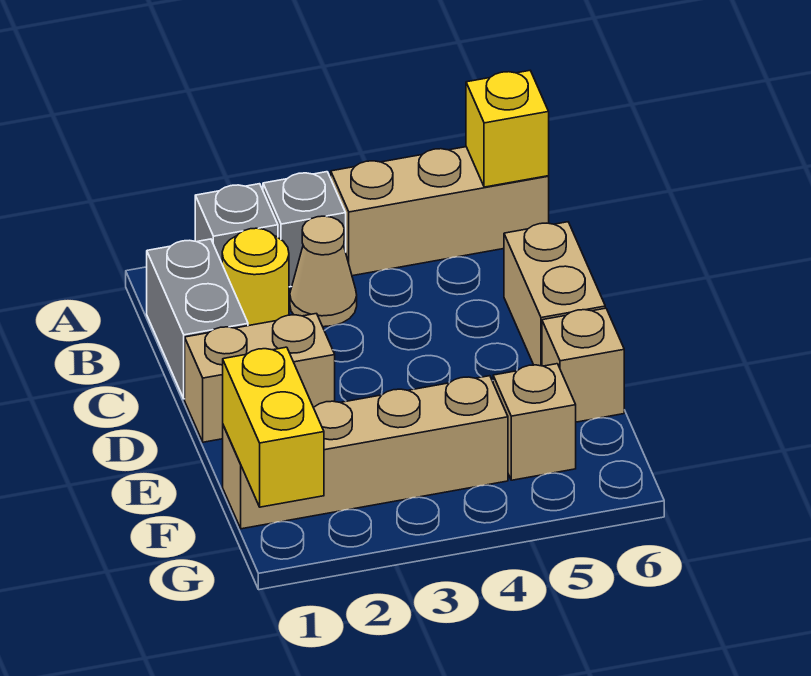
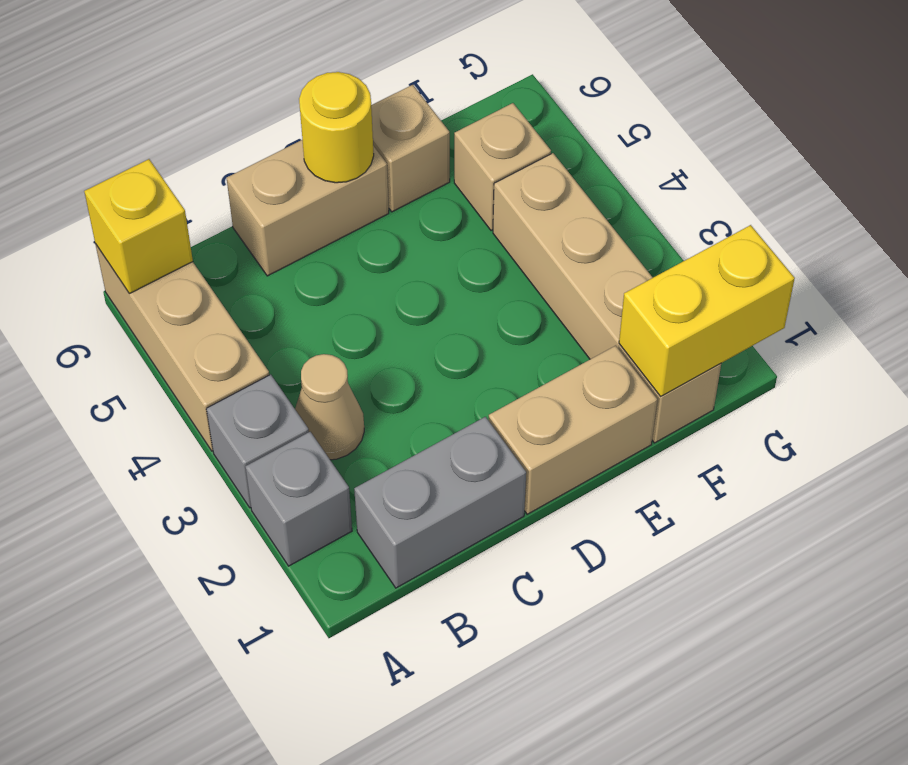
yellow round brick B2 level 1 -> yellow round brick D6 level 2
tan brick D1:D2 level 1 -> tan brick D1:E1 level 1

